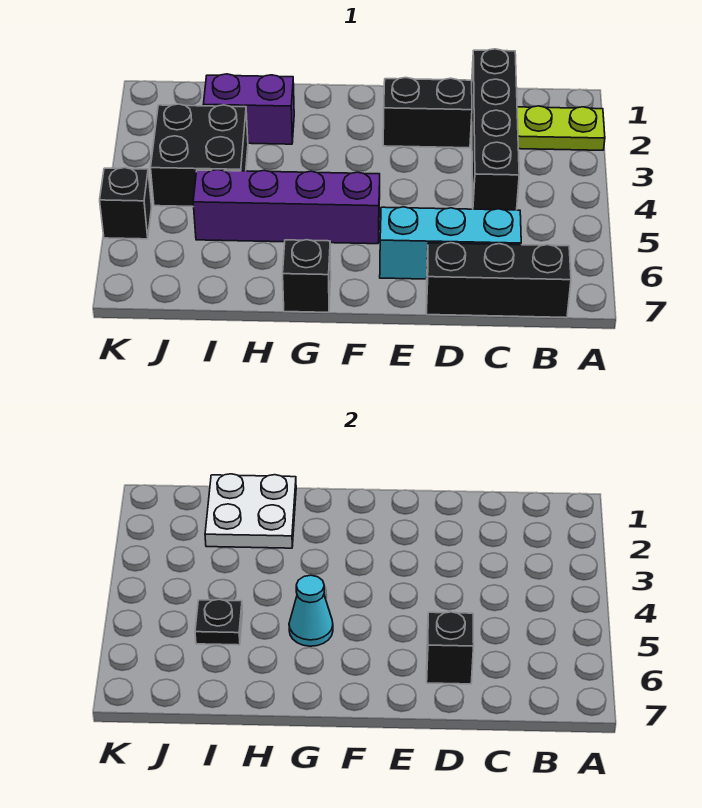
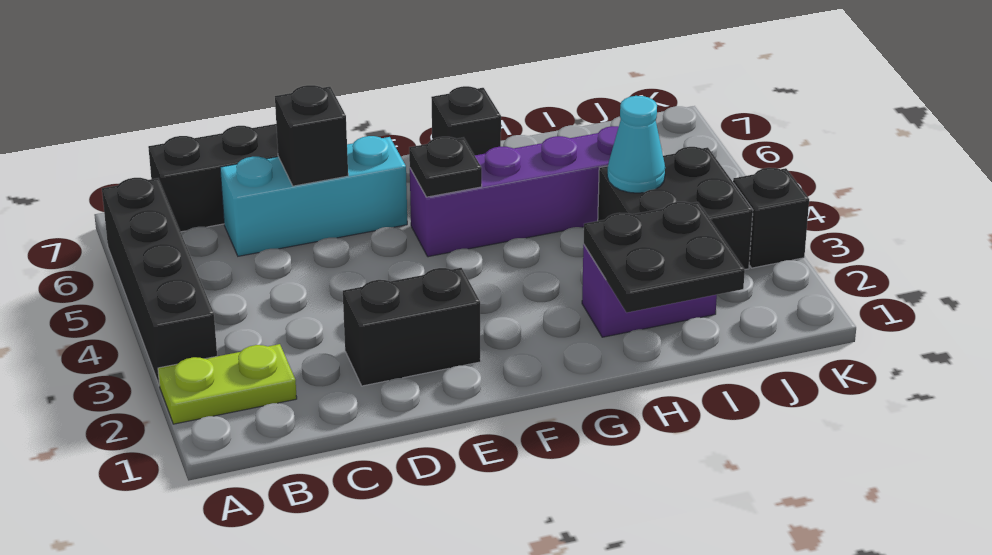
black brick C1:C4 level 1 -> black brick A3:A6 level 1
cyan cone G5 level 2 -> cyan cone I4 level 2
white plate H1:I2 level 2 -> black plate H1:I2 level 2
black plate I5 level 2 -> black plate F5 level 2
black brick K5 level 1 -> black brick K3 level 1

